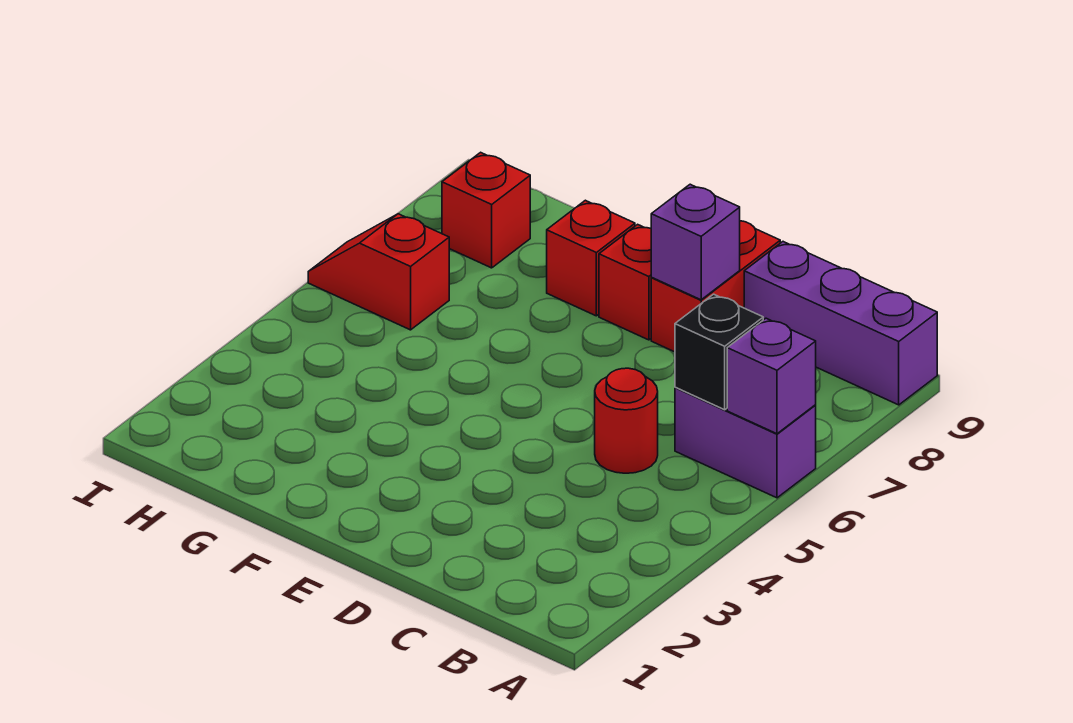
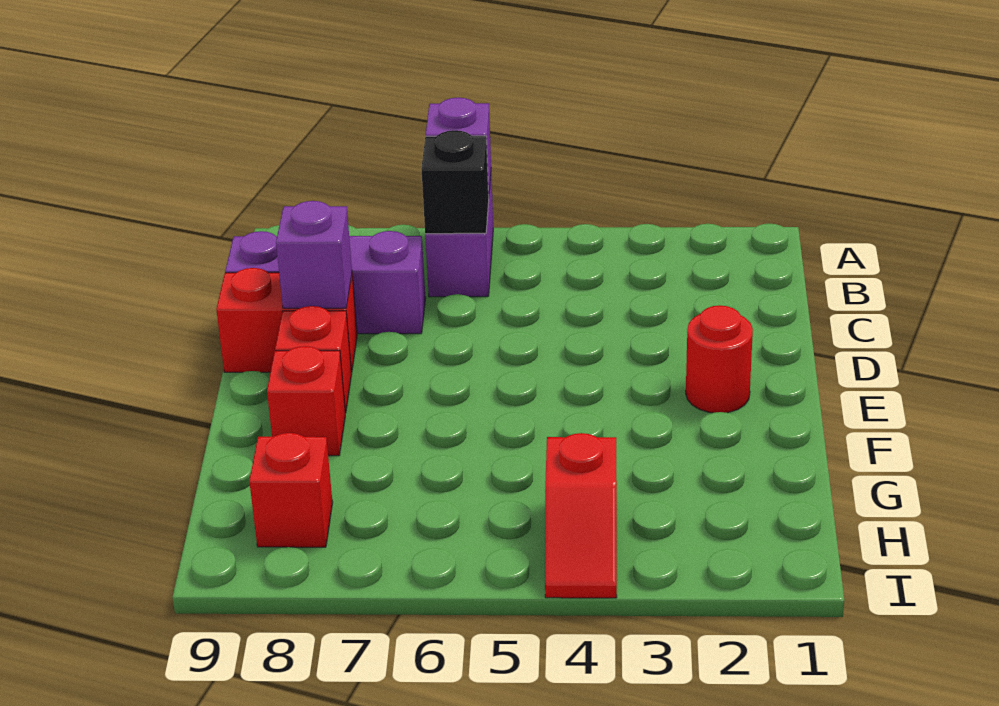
purple brick A9:C9 level 1 -> purple brick C7:C9 level 1
red round brick C5 level 1 -> red round brick E2 level 1
red slope H6:I6 level 1 top H -> red slope H4:I4 level 1 top H

